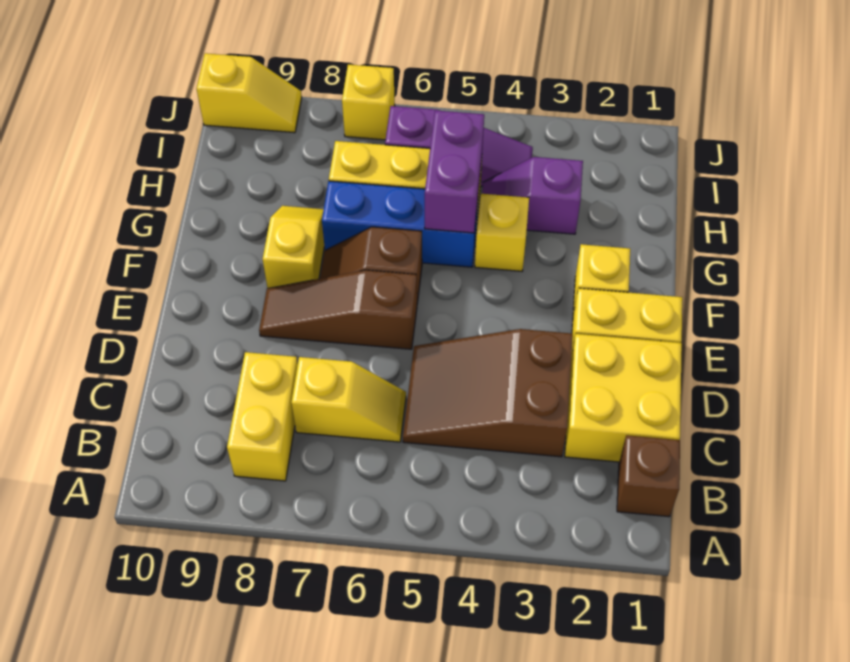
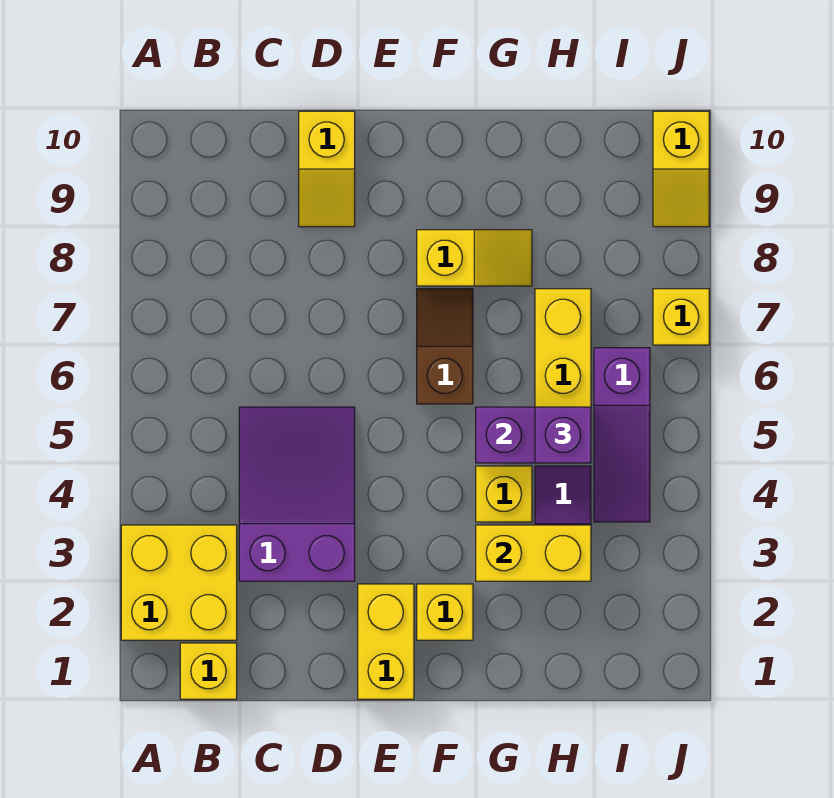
brown brick B1 level 1 -> yellow brick B1 level 1
yellow brick B8:C8 level 1 -> yellow brick G3:H3 level 2
yellow brick C1:D2 level 1 -> yellow brick A2:B3 level 1
brown slope C3:D5 level 1 top 3 -> purple slope C3:D5 level 1 top 3
yellow slope C6:C7 level 1 top 7 -> yellow slope D9:D10 level 1 top 10
brown slope E6:E8 level 1 top 6 -> none
blue brick G5:G7 level 1 -> none
none -> purple brick H5 level 3

